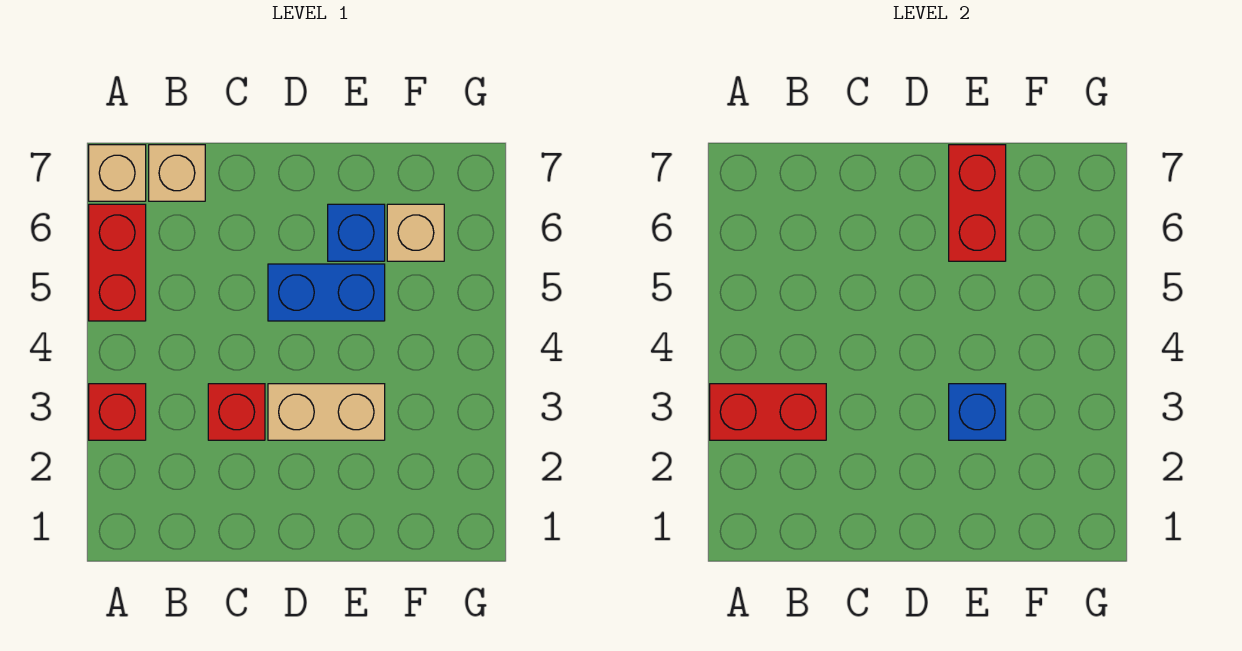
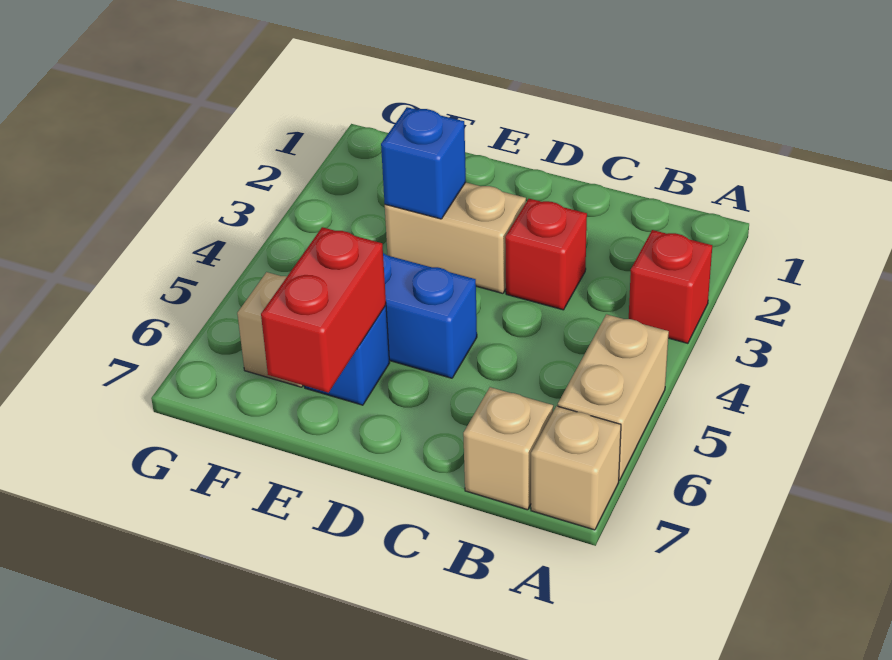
red brick A3:B3 level 2 -> none
red brick A5:A6 level 1 -> tan brick A5:A6 level 1

